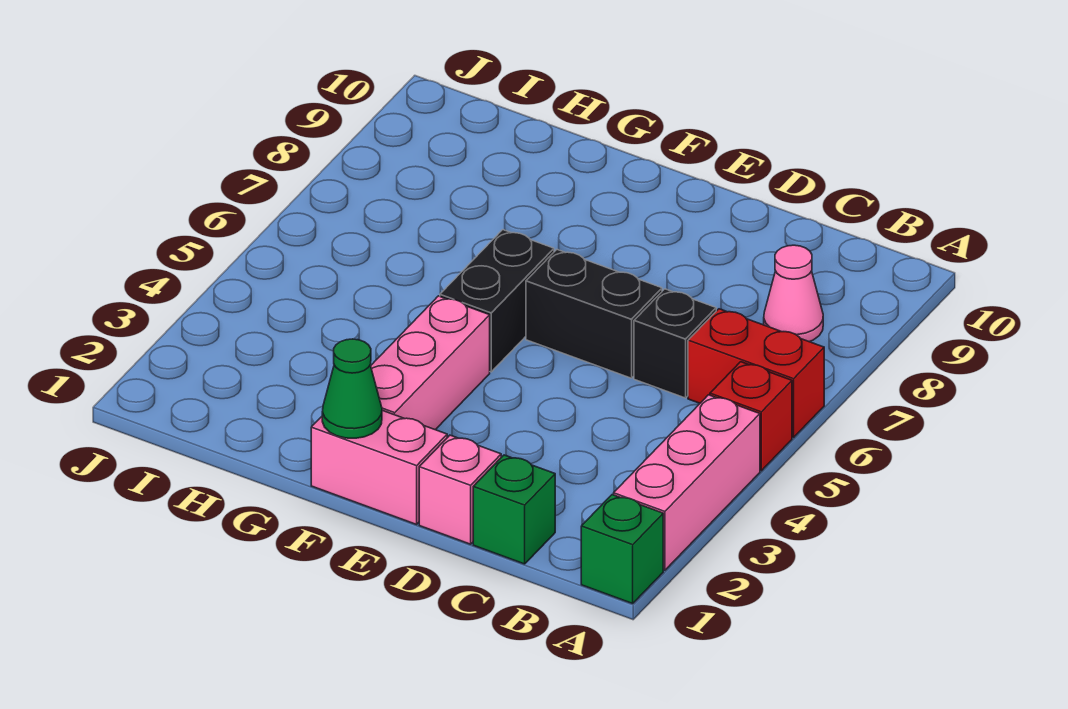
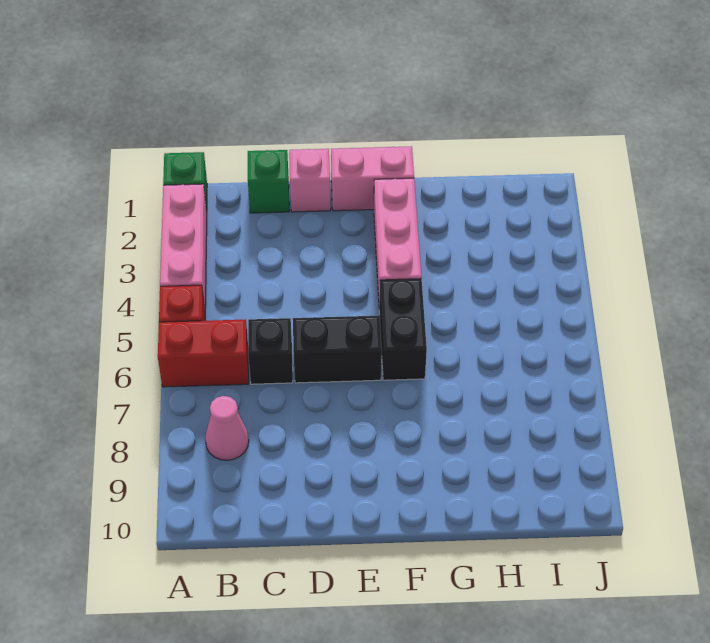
green cone F1 level 2 -> none

